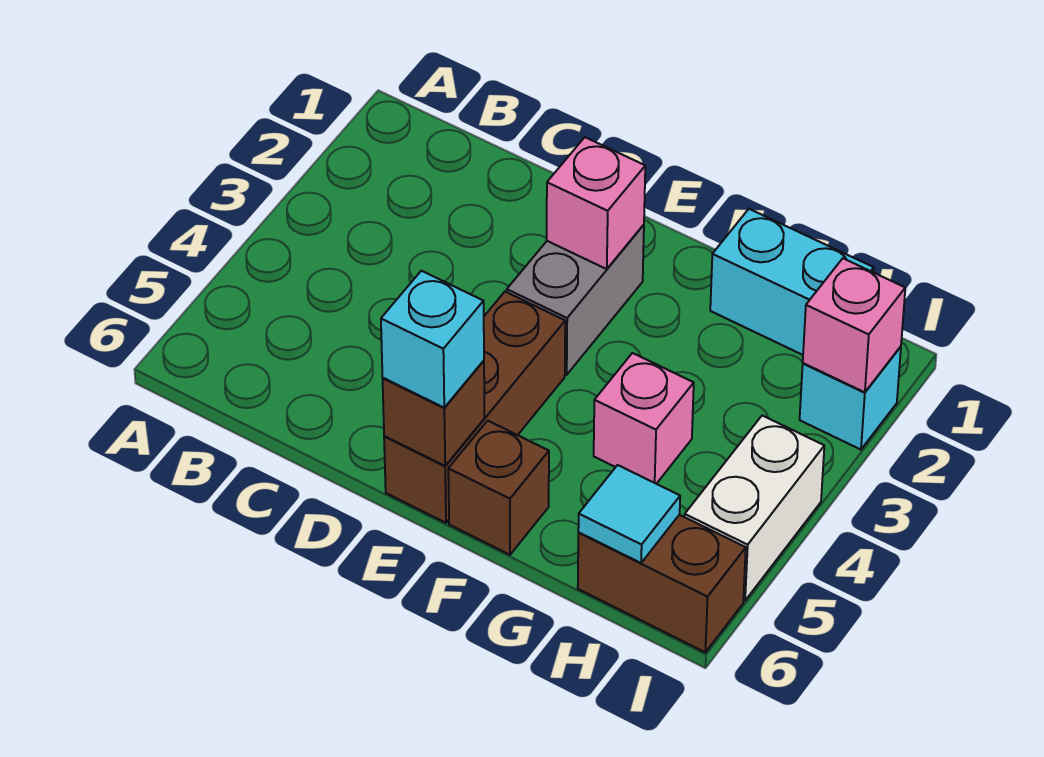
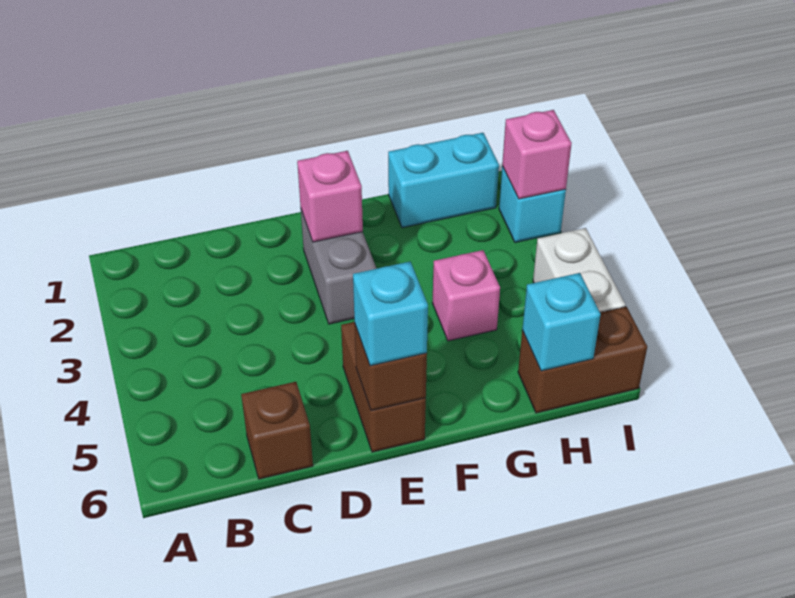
brown brick E4:E6 level 1 -> brown brick E5:E6 level 1
brown brick F6 level 1 -> brown brick C6 level 1
cyan tile H6 level 2 -> cyan brick H6 level 2

